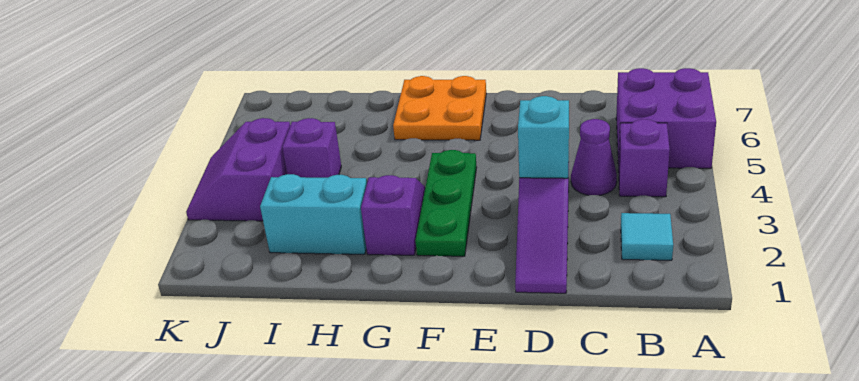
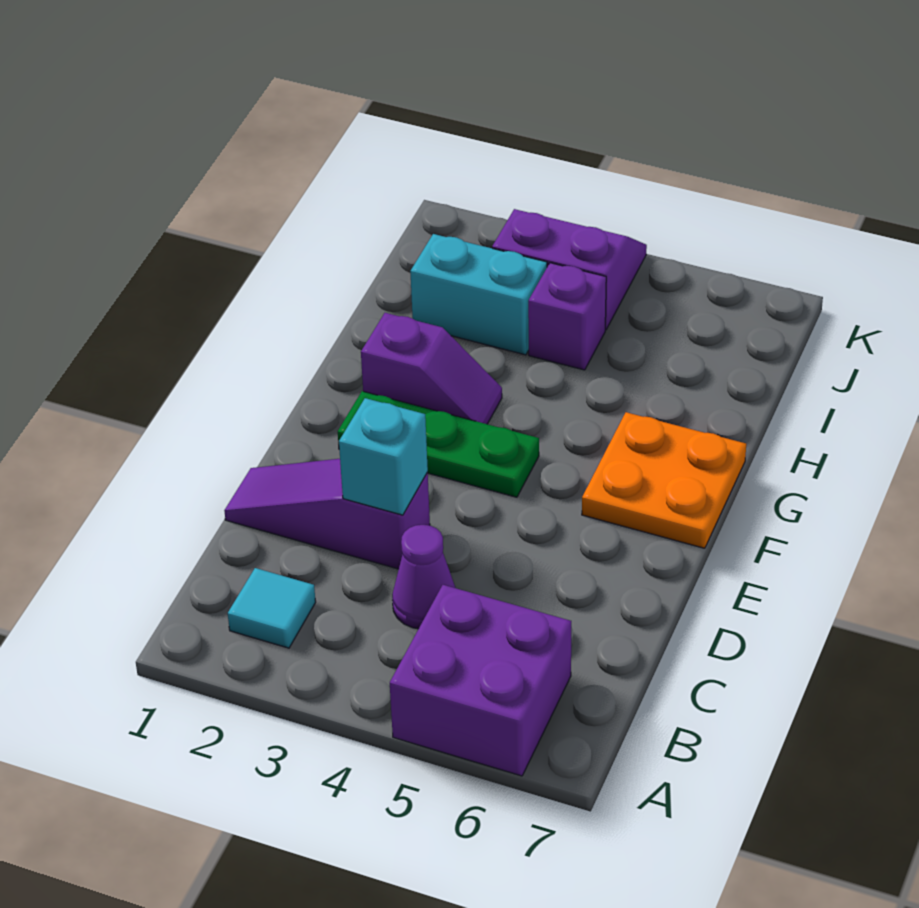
purple brick B4 level 1 -> none
cyan brick H2:I2 level 1 -> cyan brick I2:I3 level 1

